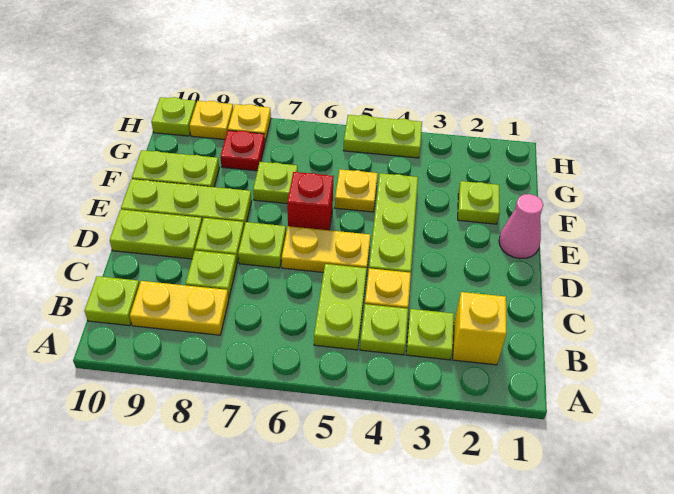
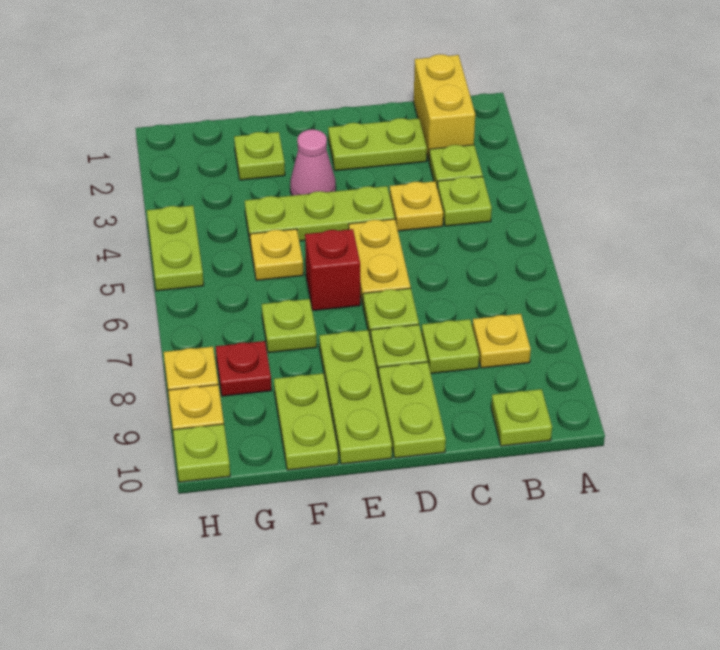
yellow brick B2 level 1 -> yellow brick B1:B2 level 1
lime plate B5:C5 level 1 -> lime plate C2:D2 level 1
yellow plate B8:B9 level 1 -> yellow plate B8 level 1
pink cone E1 level 1 -> pink cone E3 level 1

